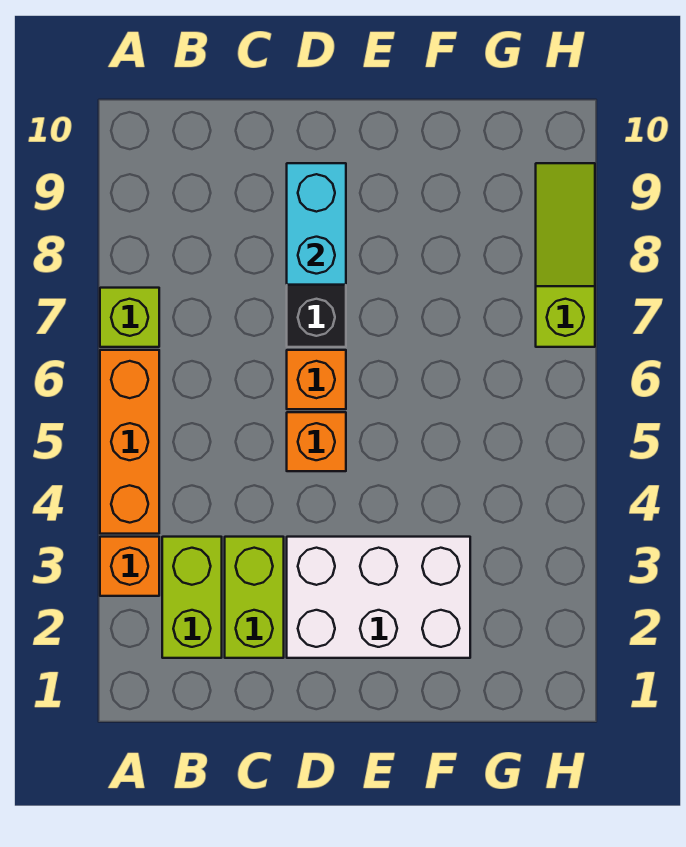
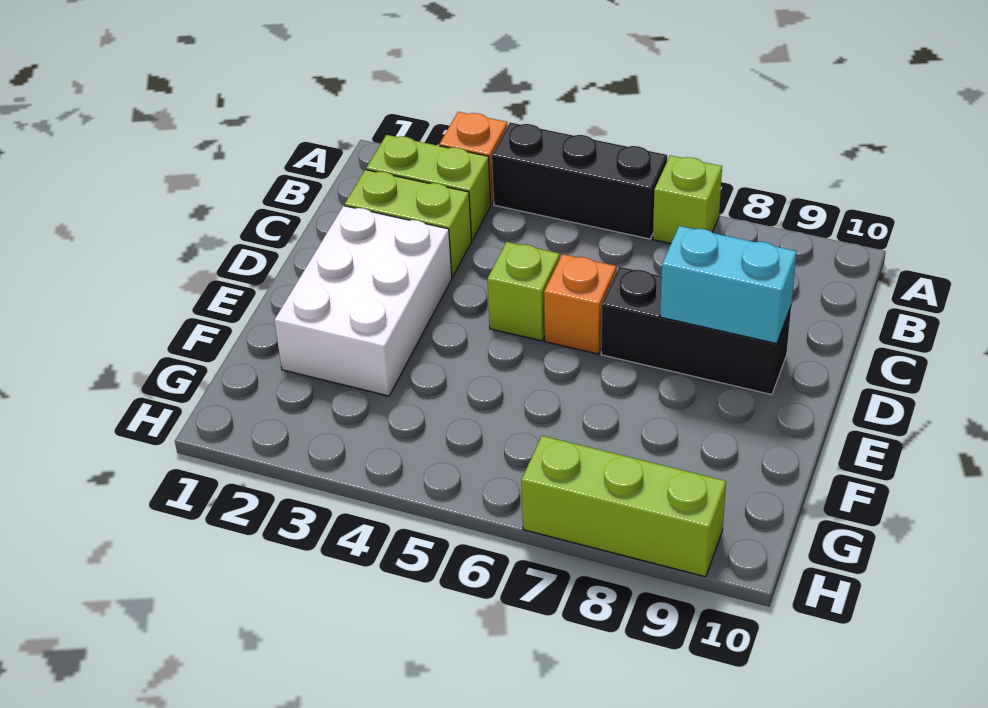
orange brick A4:A6 level 1 -> black brick A4:A6 level 1
orange brick D5 level 1 -> lime brick D5 level 1
lime slope H7:H9 level 1 top 7 -> lime brick H7:H9 level 1

